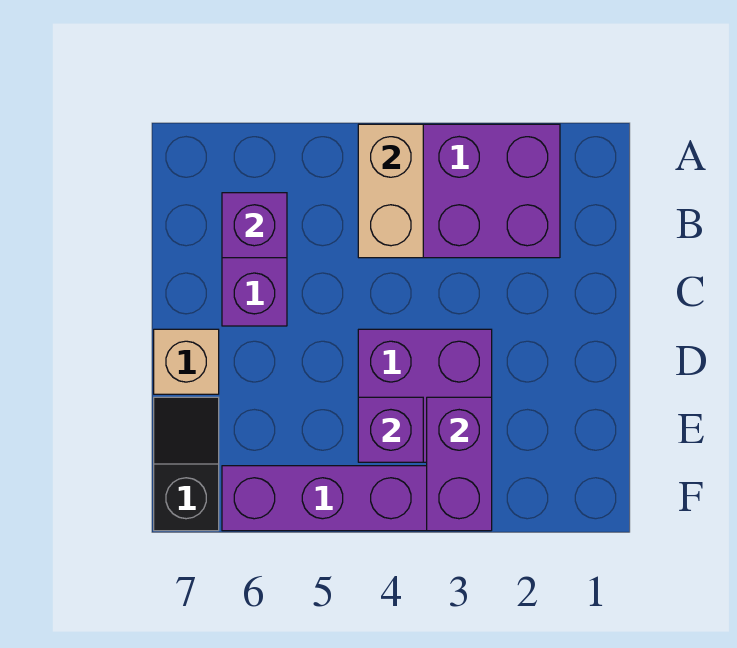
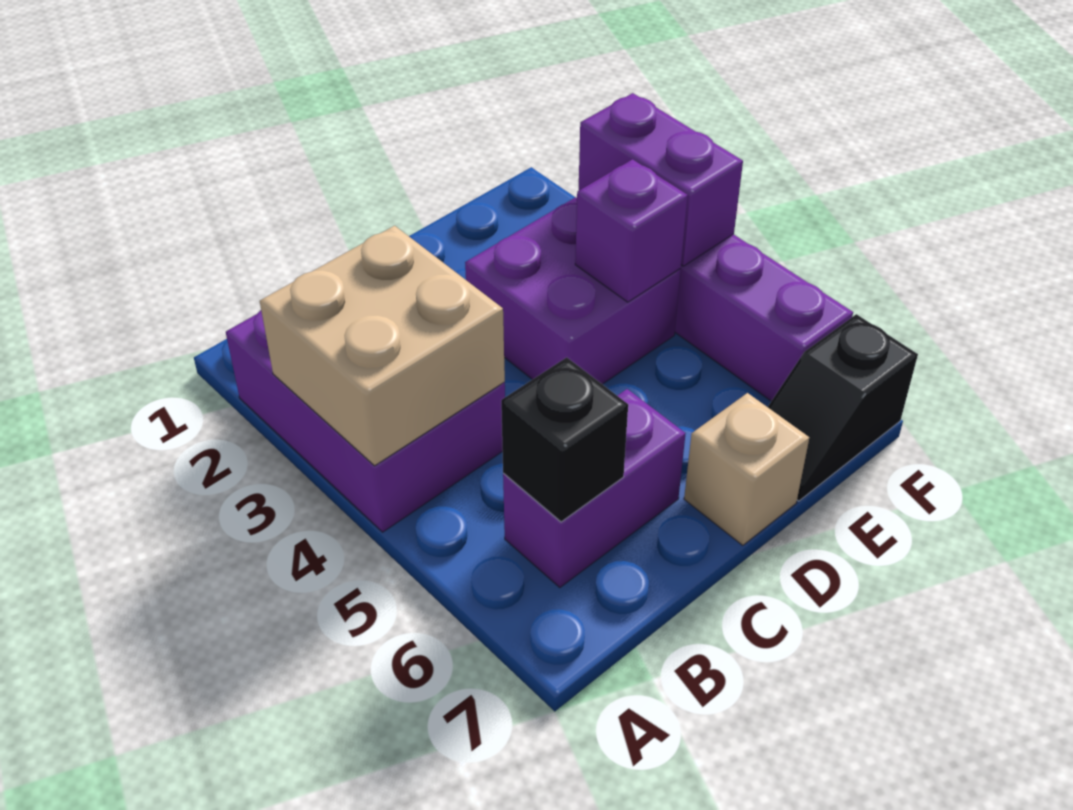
tan brick A4:B4 level 2 -> tan brick A3:B4 level 2
purple brick B6 level 2 -> black brick B6 level 2
purple brick E3:F3 level 2 -> purple brick F3:F4 level 2

